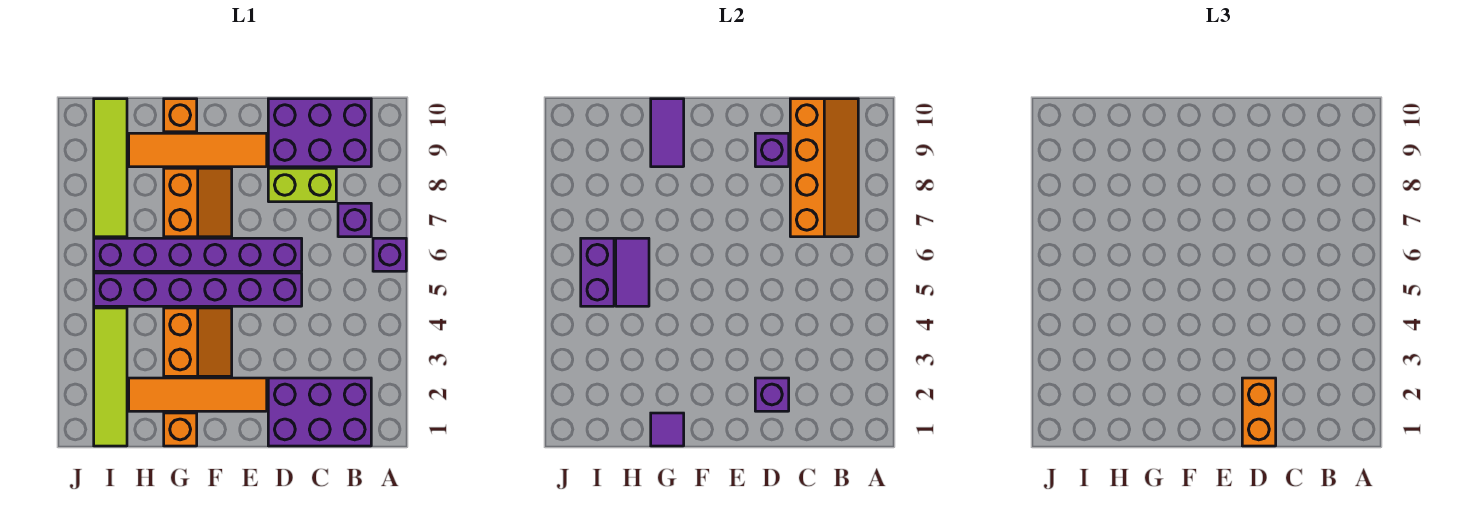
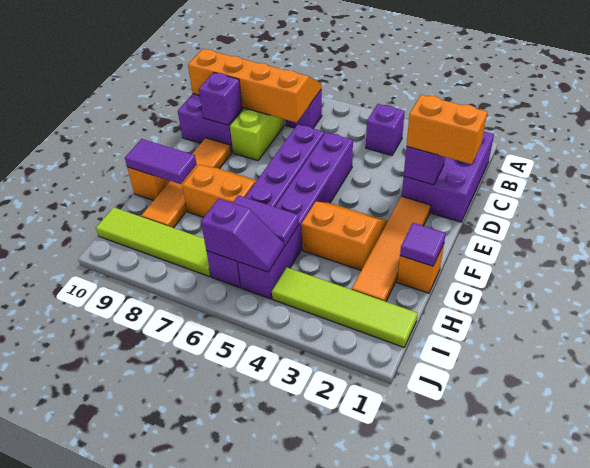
purple brick A6 level 1 -> purple brick B4 level 1
purple brick I5:I6 level 2 -> purple slope I5:I6 level 2 top 6

